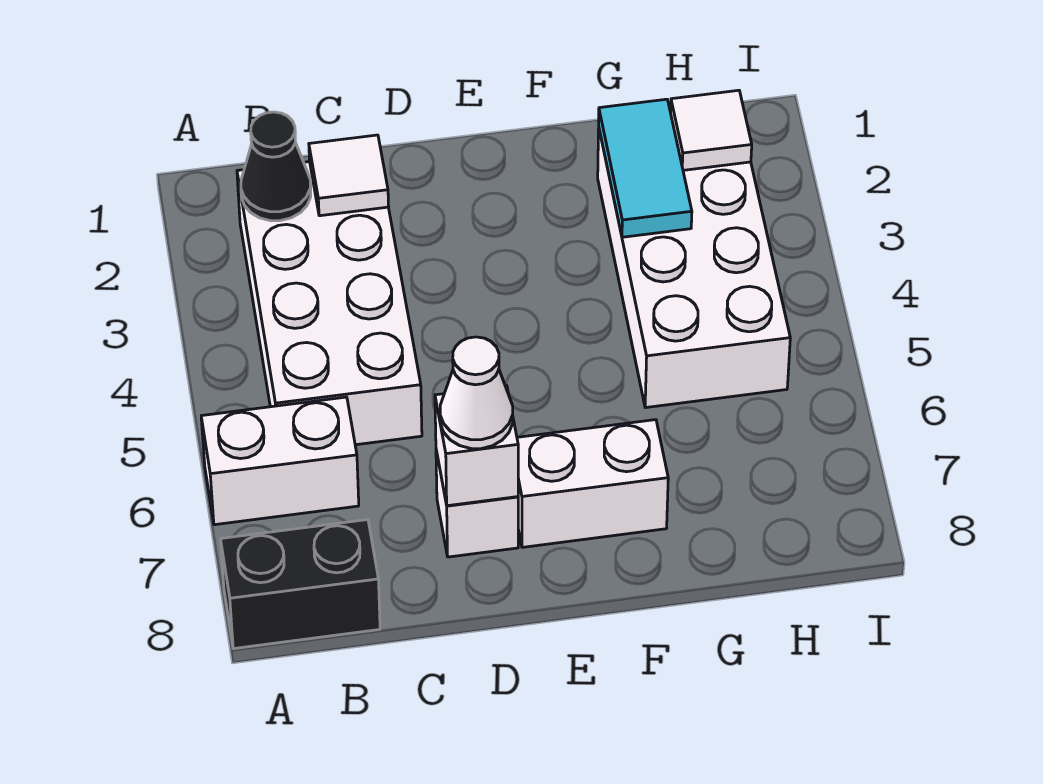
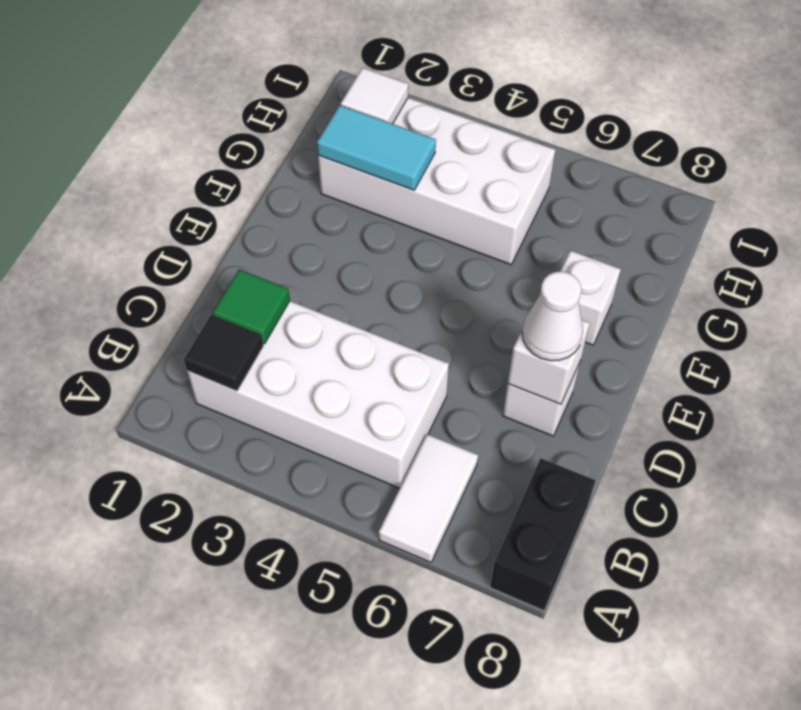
white brick A6:B6 level 1 -> white tile A6:B6 level 1
black cone B2 level 2 -> black tile B2 level 2
white tile C2 level 2 -> green tile C2 level 2
white brick E7:F7 level 1 -> white brick F7 level 1

